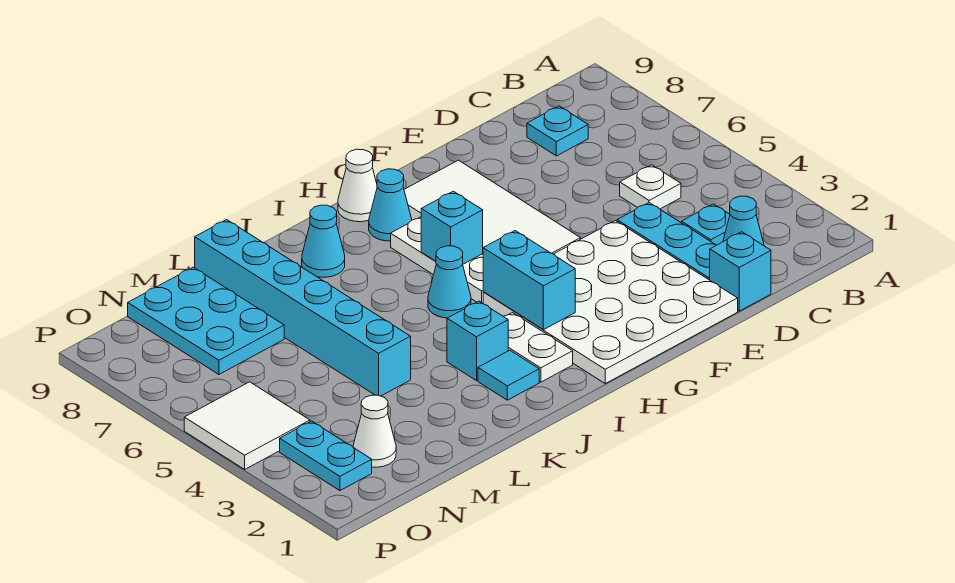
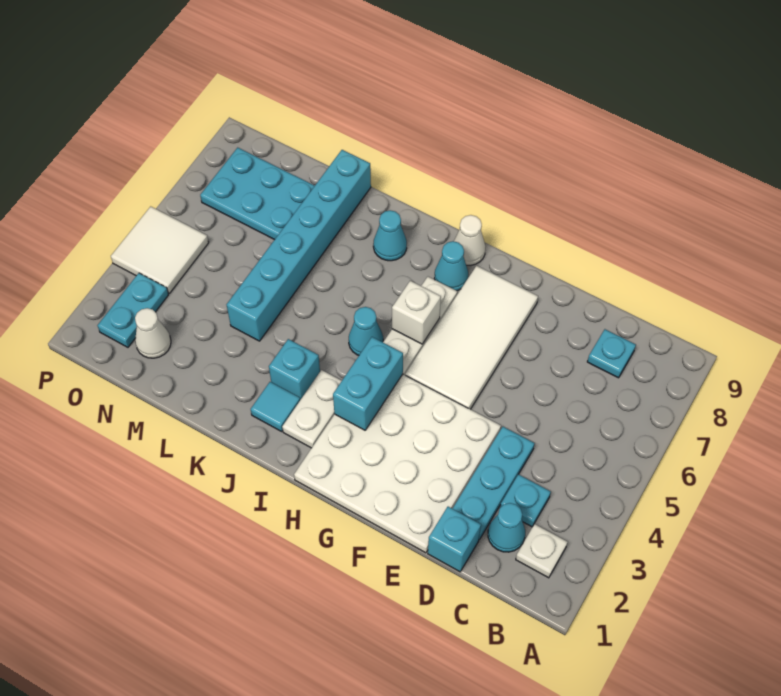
white plate C5 level 1 -> white plate B2 level 1
cyan brick H6 level 2 -> white brick H6 level 2
cyan plate M7:N9 level 1 -> cyan plate M7:O8 level 1

